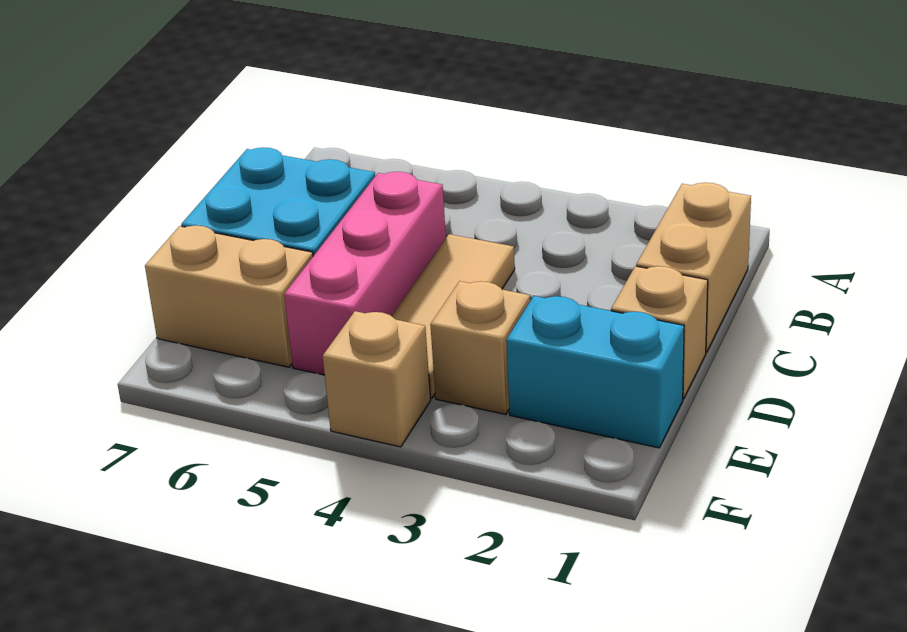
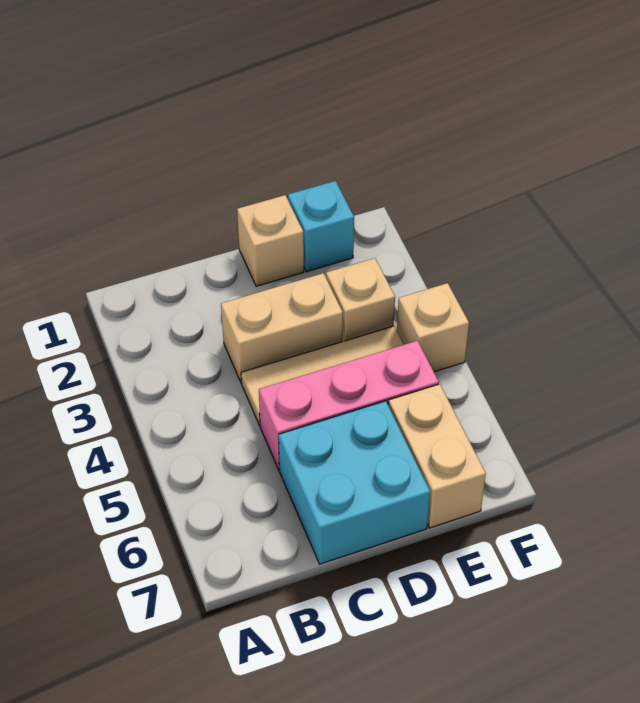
tan brick B1:C1 level 1 -> tan brick C3:D3 level 1
cyan brick E1:E2 level 1 -> cyan brick E1 level 1

